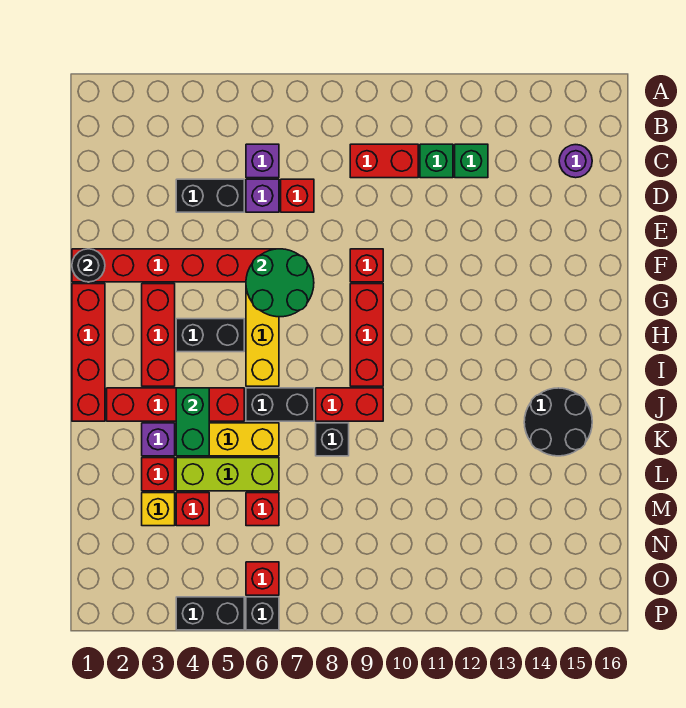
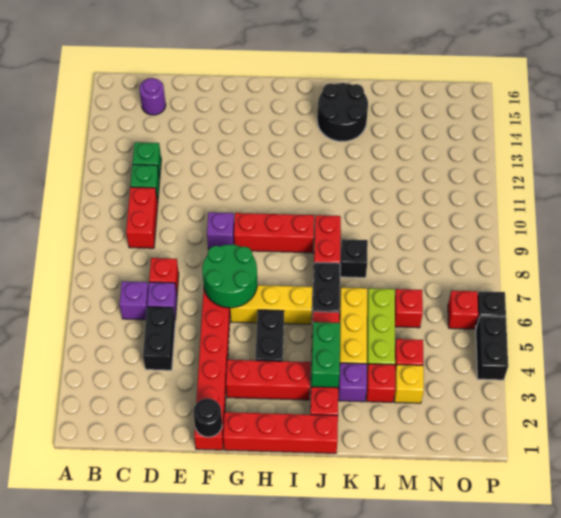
red brick F9 level 1 -> purple brick F9 level 1
green brick J4:K4 level 2 -> green brick J3:J4 level 2

